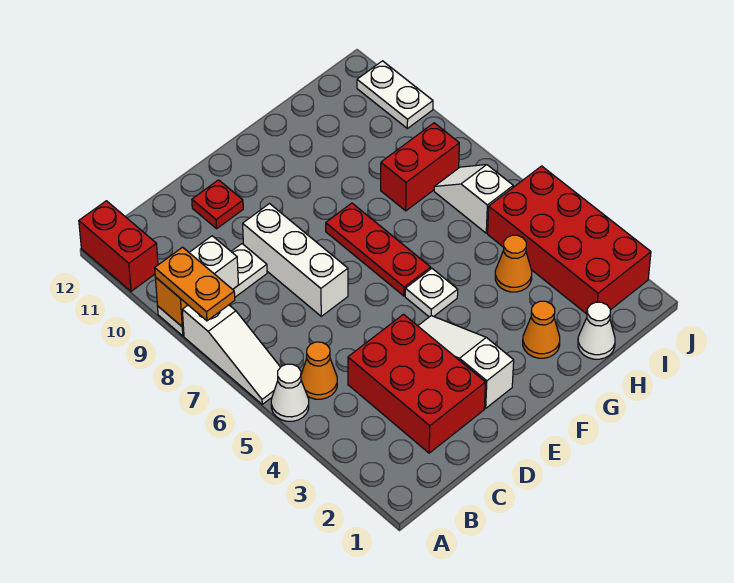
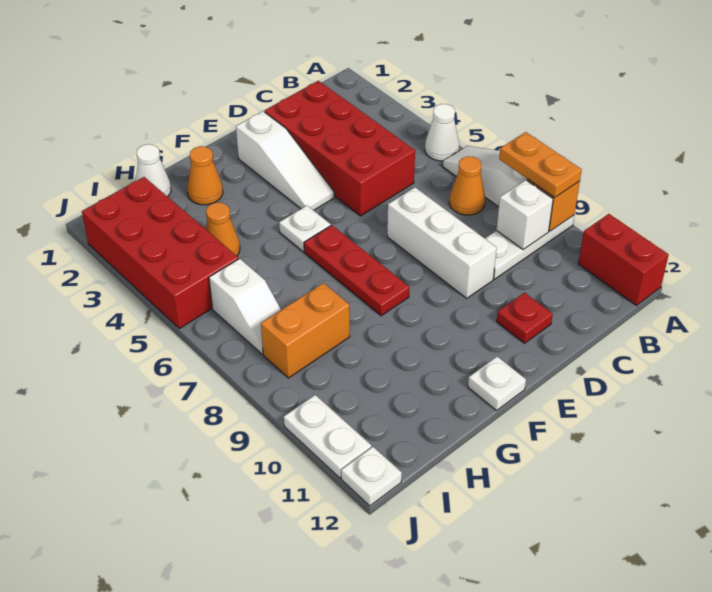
orange cone B5 level 1 -> orange cone B7 level 1
red brick C2:D4 level 1 -> red brick C2:D5 level 1
none -> white plate F12 level 1
red brick H8:I8 level 1 -> orange brick H8:I8 level 1
none -> white plate J12 level 1

